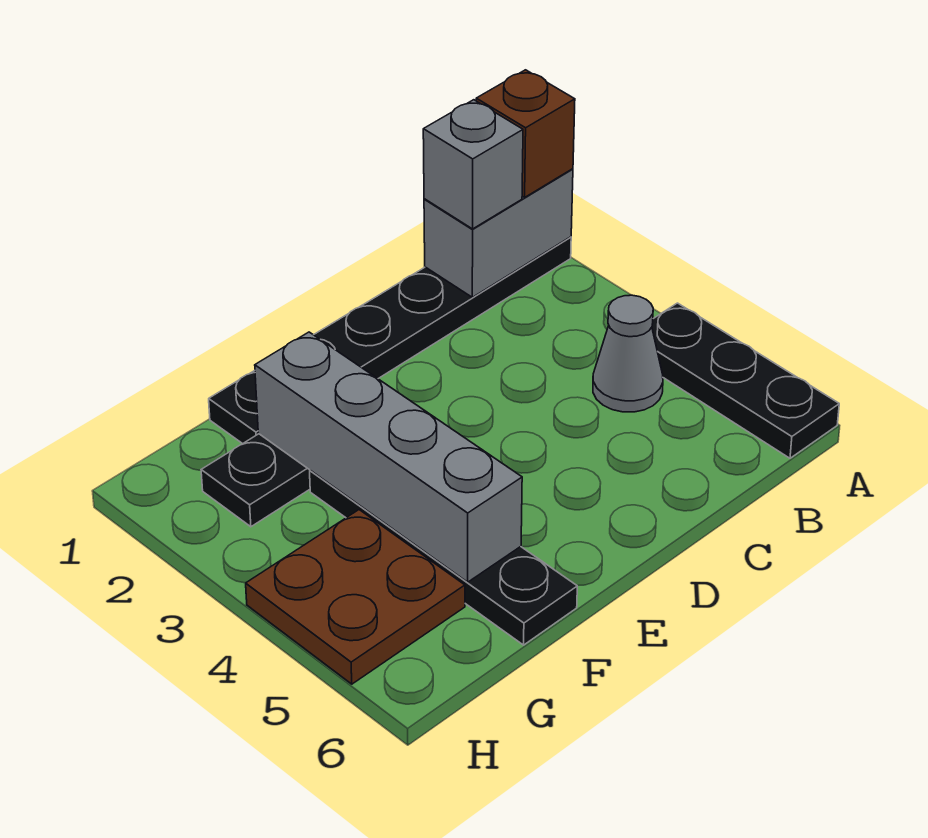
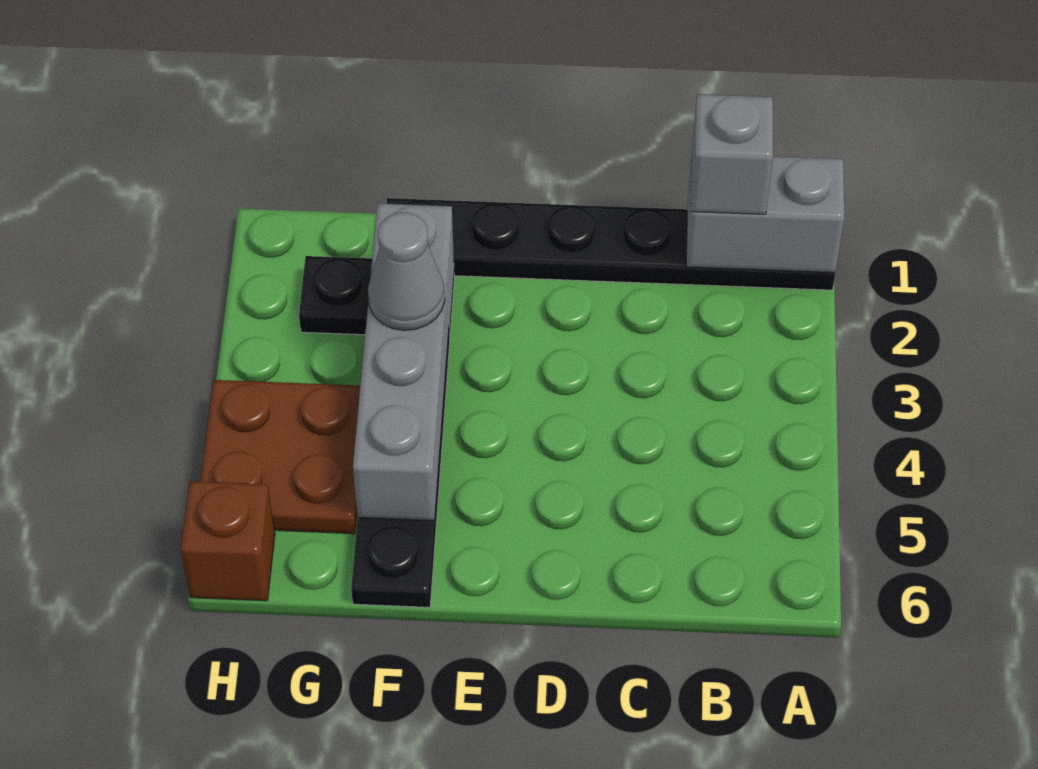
brown brick A1 level 3 -> brown brick H6 level 1
black plate A4:A6 level 1 -> none
grey cone B4 level 1 -> grey cone F3 level 3

